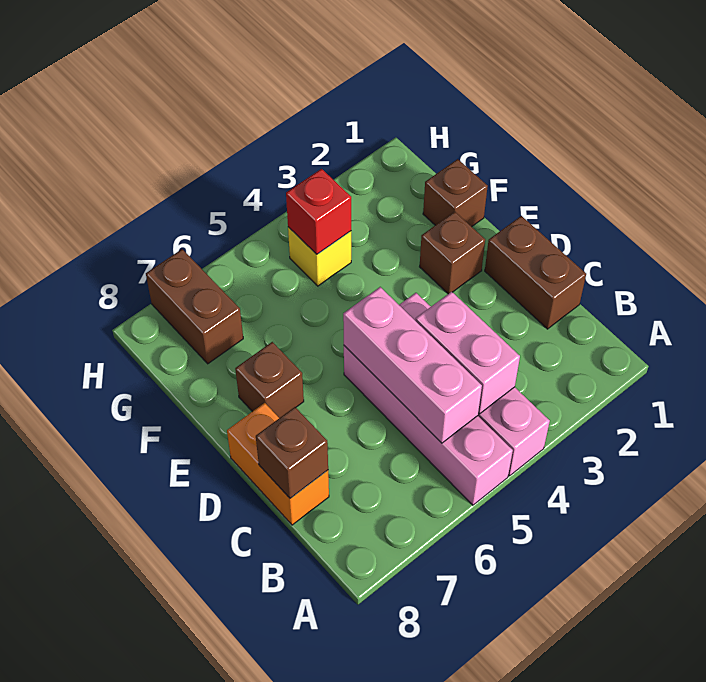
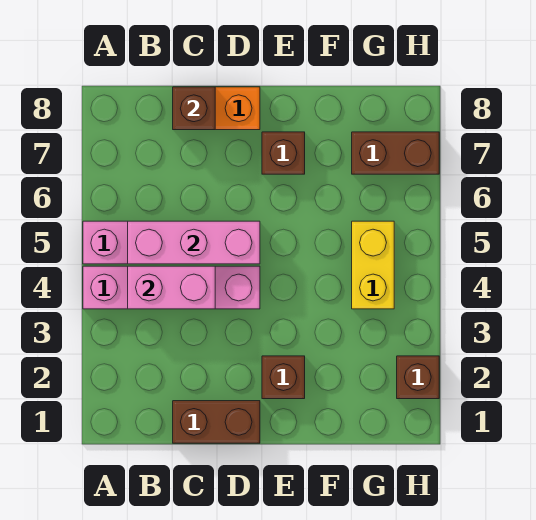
brown brick F1 level 1 -> brown brick H2 level 1
yellow brick G4 level 1 -> yellow brick G4:G5 level 1
red brick G4 level 2 -> none

